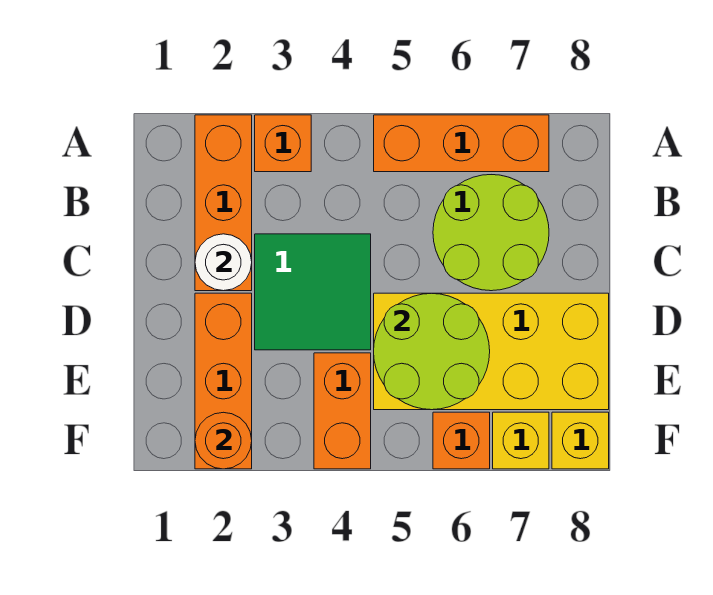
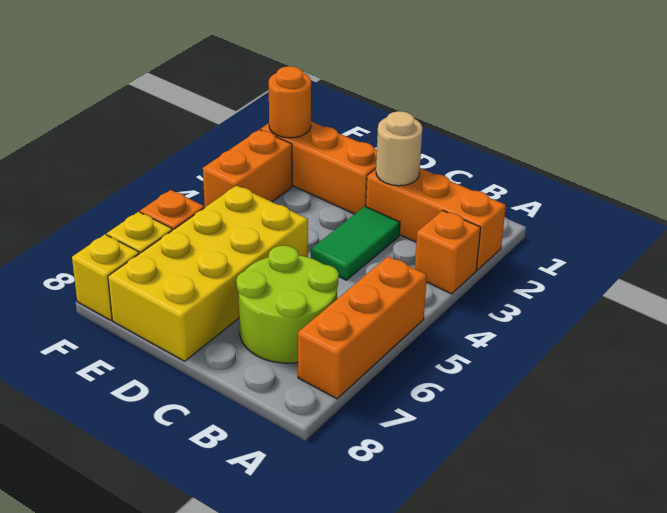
white round brick C2 level 2 -> tan round brick C2 level 2
green tile C3:D4 level 1 -> green tile C3:C4 level 1
lime round brick D5:E6 level 2 -> none
orange brick E4:F4 level 1 -> orange brick F3:F4 level 1

